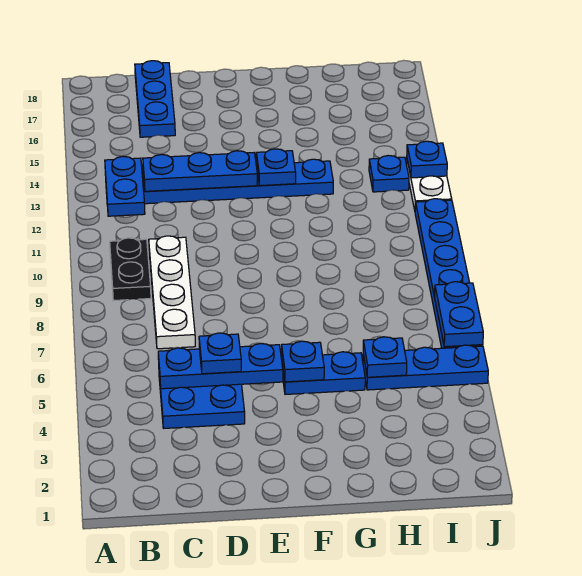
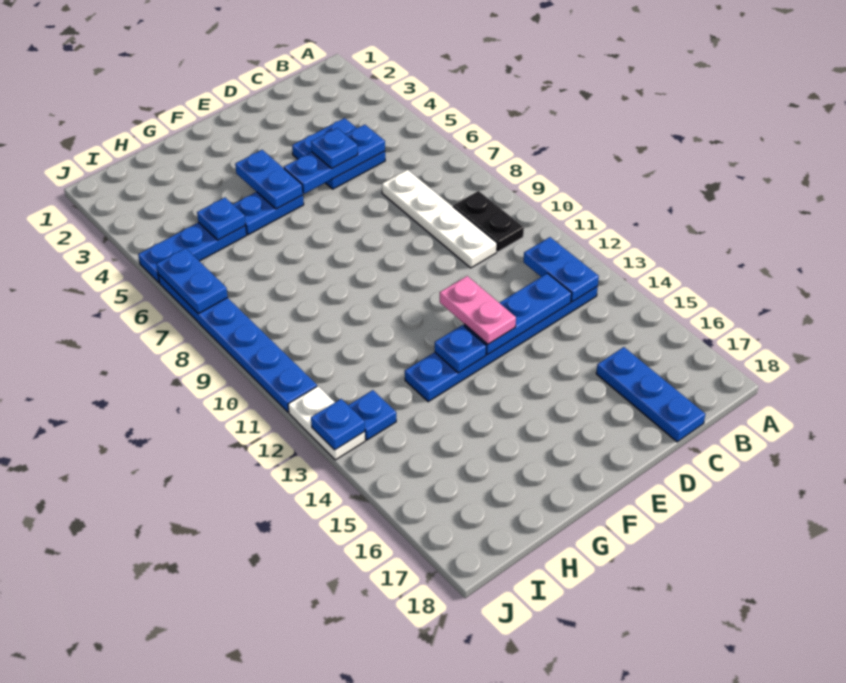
none -> pink plate E12:E13 level 3
blue plate F5 level 2 -> blue plate F4:F5 level 2

